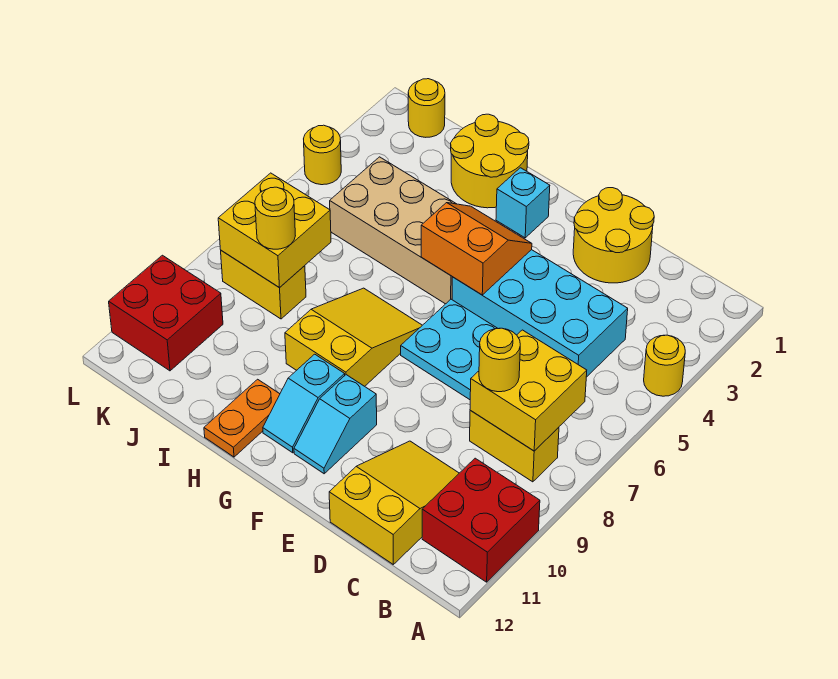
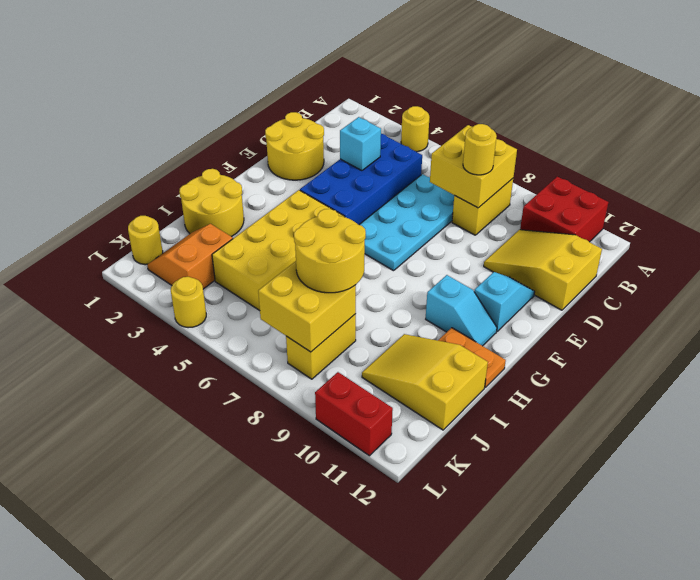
cyan brick C4:F5 level 1 -> blue brick C4:F5 level 1
orange slope F4:G5 level 2 top 5 -> orange slope J2:K3 level 1 top 3
cyan slope F10:F11 level 1 top 10 -> cyan slope E11:F11 level 1 top F
cyan brick G2 level 1 -> cyan brick D4 level 2
tan brick G4:J5 level 1 -> yellow brick G4:J5 level 1
yellow slope G7:H9 level 1 top 9 -> yellow slope I10:J12 level 1 top 12
yellow round brick J8 level 3 -> yellow round brick I7:J8 level 3
red brick K10:L11 level 1 -> red brick L10:L11 level 1

